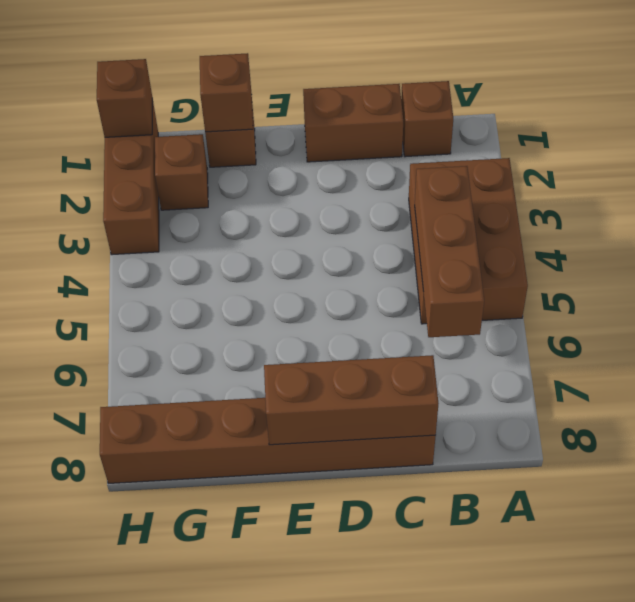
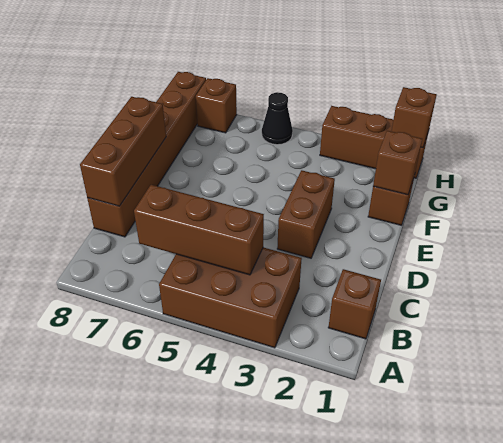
brown brick C1:D1 level 1 -> brown brick D3:E3 level 1
brown brick G2 level 1 -> brown brick H7 level 1
none -> black cone H5 level 1

